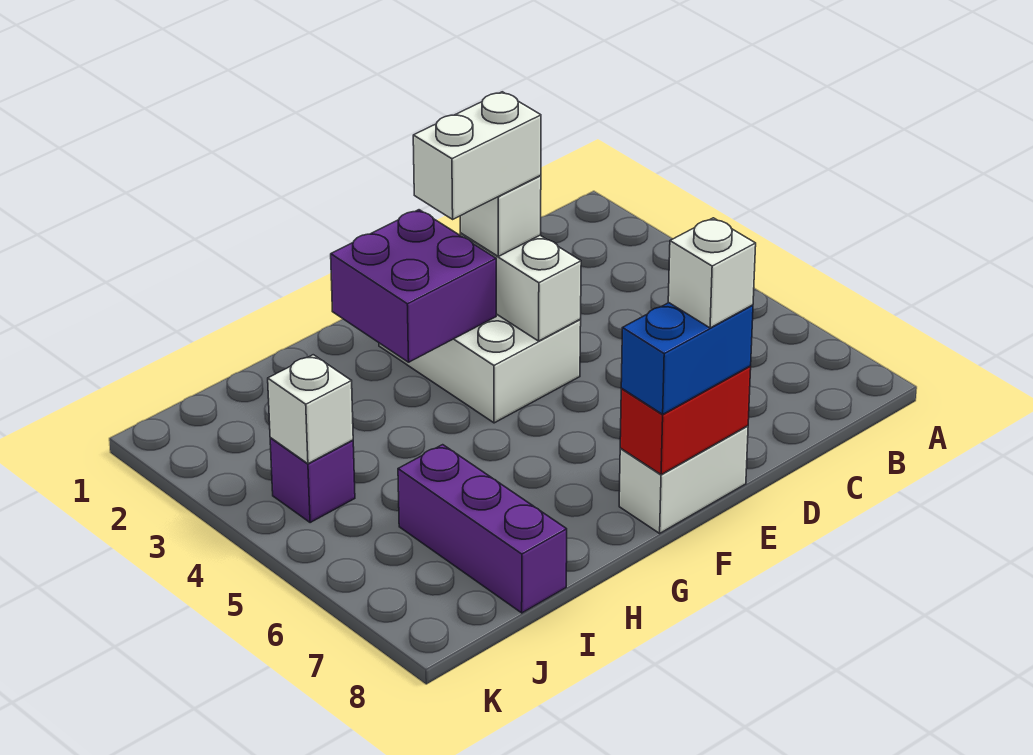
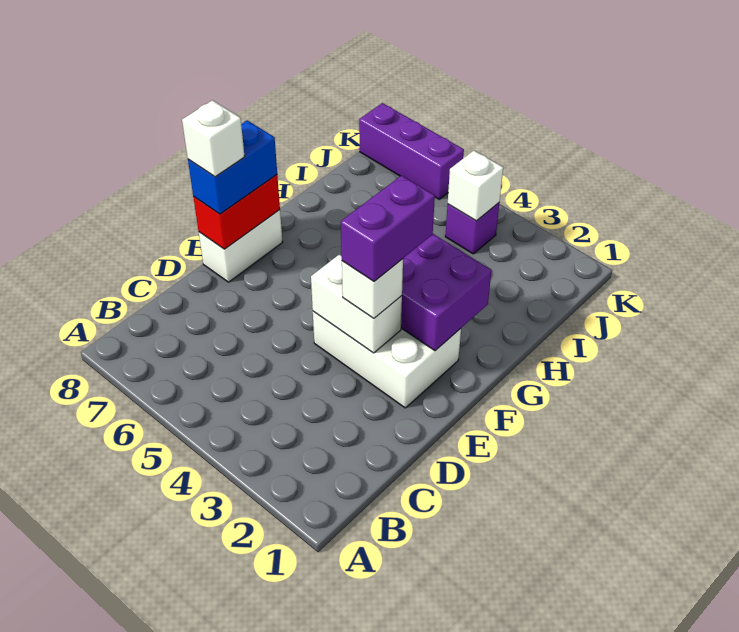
white brick E3:F3 level 4 -> purple brick E3:F3 level 4
purple brick I6:I8 level 1 -> purple brick K6:K8 level 1

